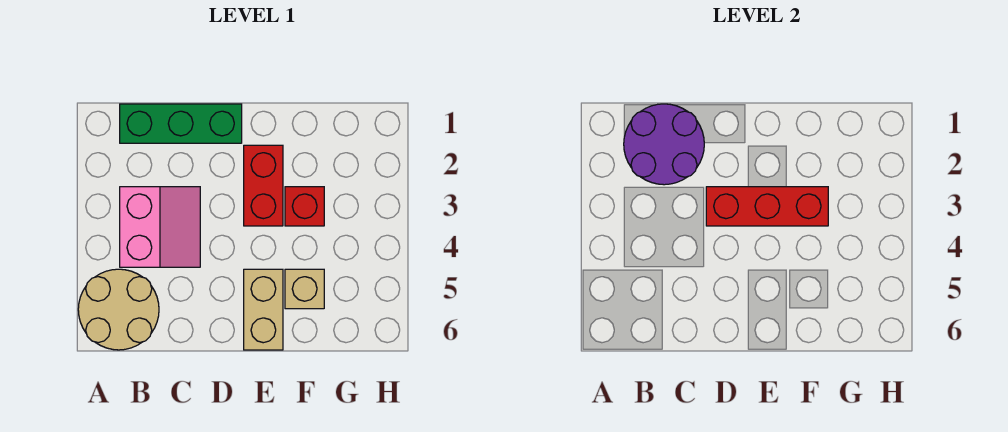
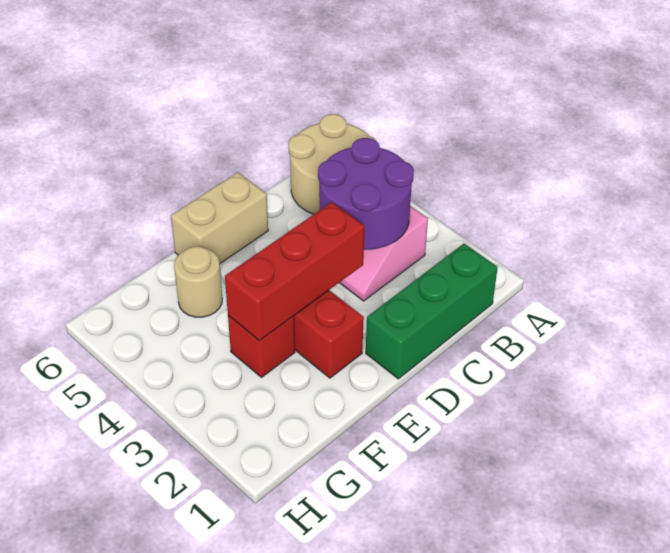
purple round brick B1:C2 level 2 -> purple round brick B3:C4 level 2
tan brick E5:E6 level 1 -> tan brick D6:E6 level 1
tan brick F5 level 1 -> tan round brick F5 level 1

